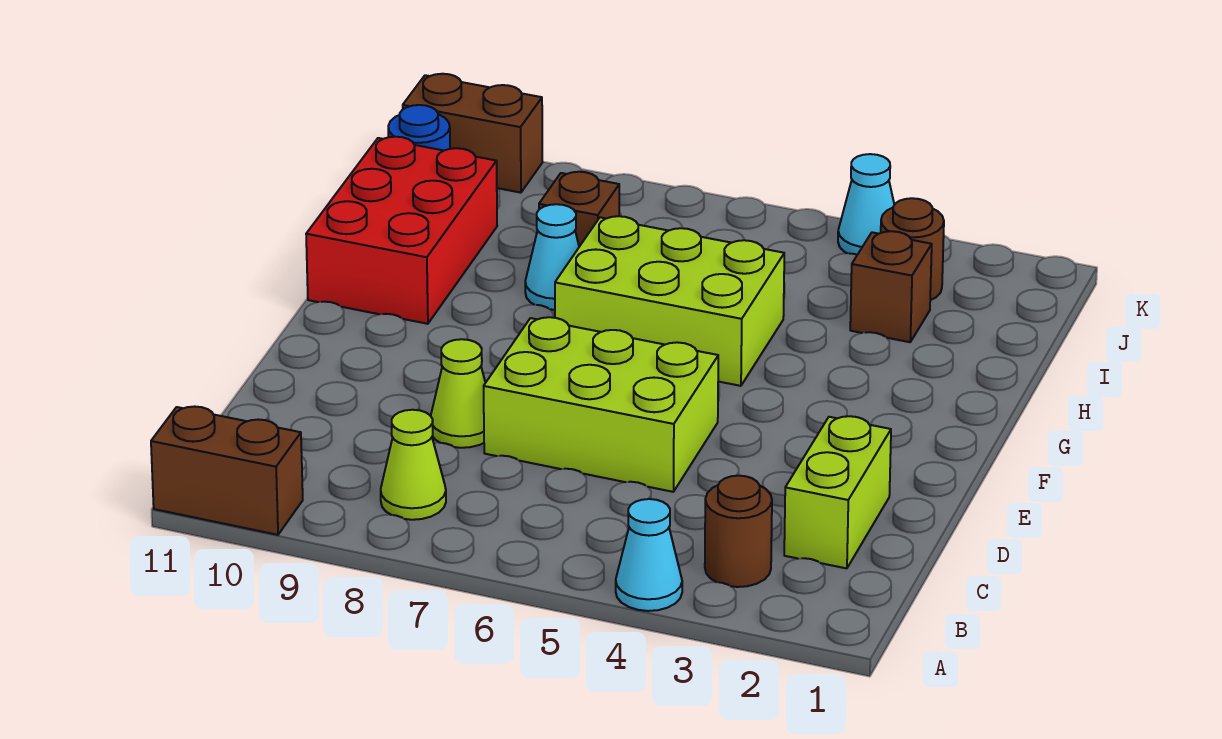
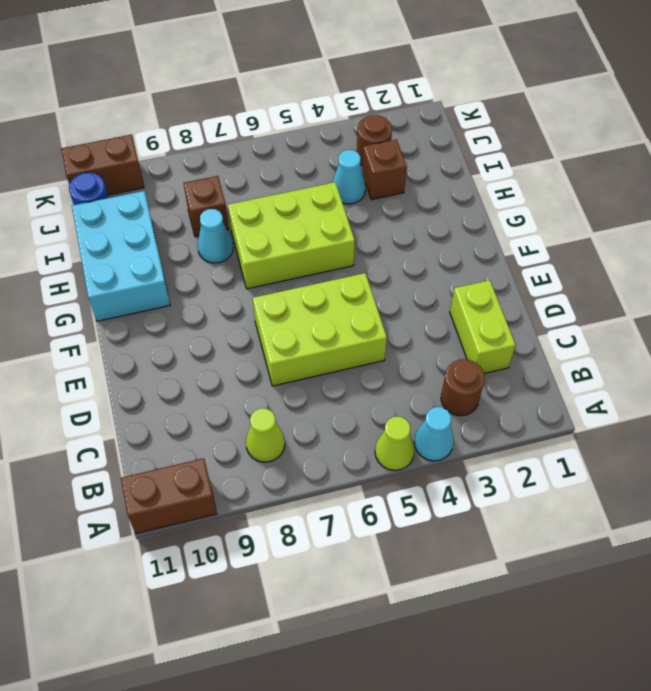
lime cone D8 level 1 -> lime cone A5 level 1
red brick G10:I11 level 1 -> cyan brick G10:I11 level 1
cyan cone K4 level 1 -> cyan cone I4 level 1

